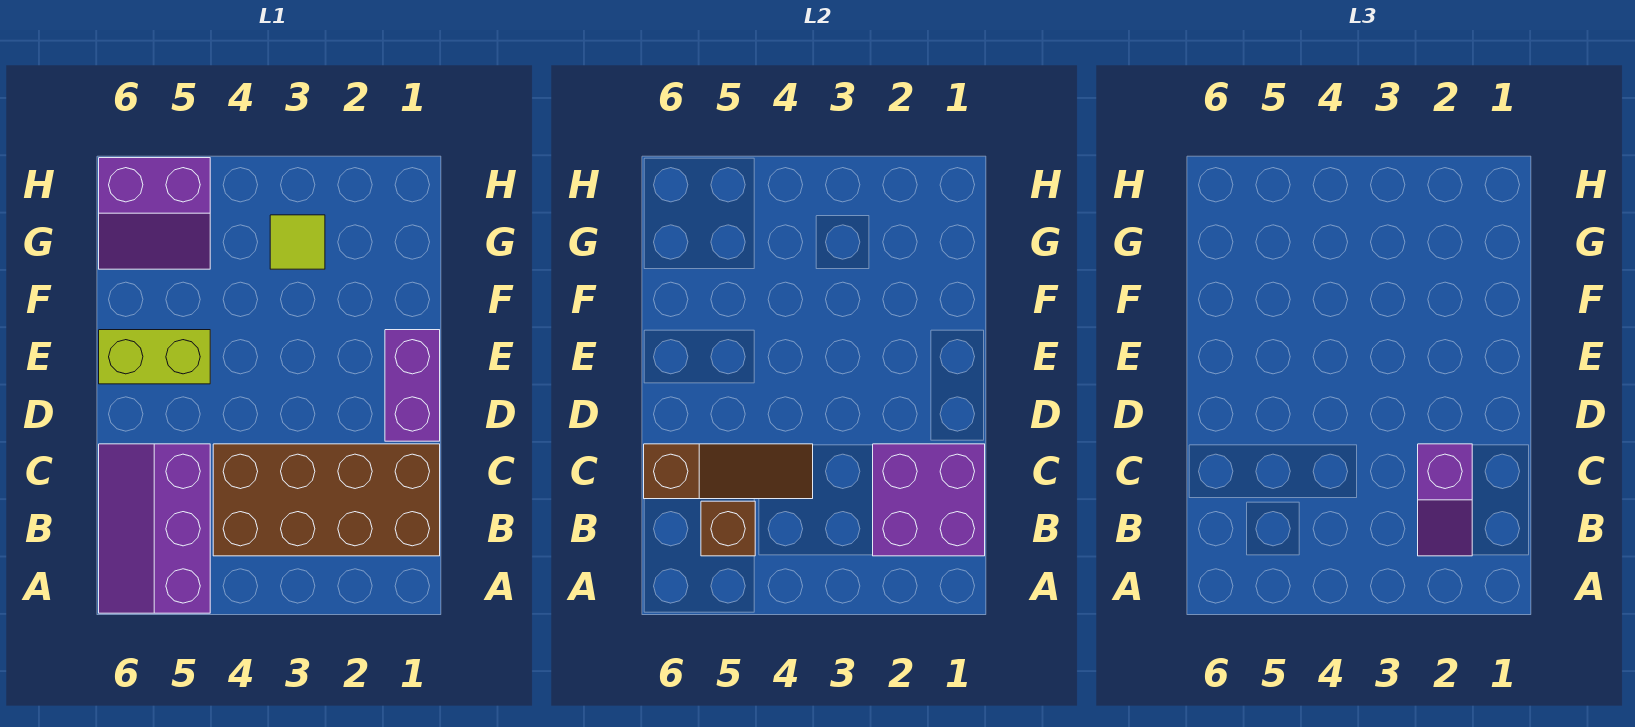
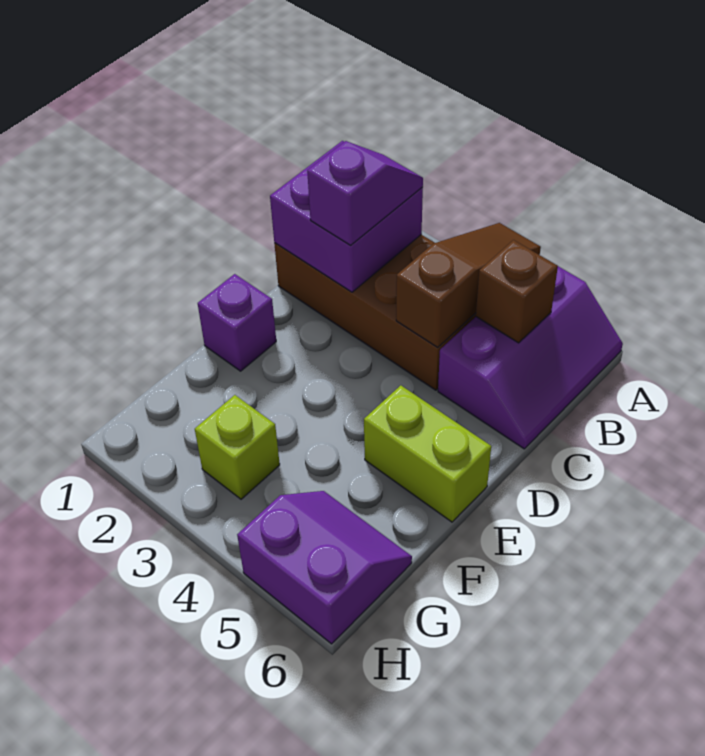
brown slope C4:C6 level 2 top 6 -> brown slope A4:C4 level 2 top C
purple brick D1:E1 level 1 -> purple brick E1 level 1
lime tile G3 level 1 -> lime brick G3 level 1

